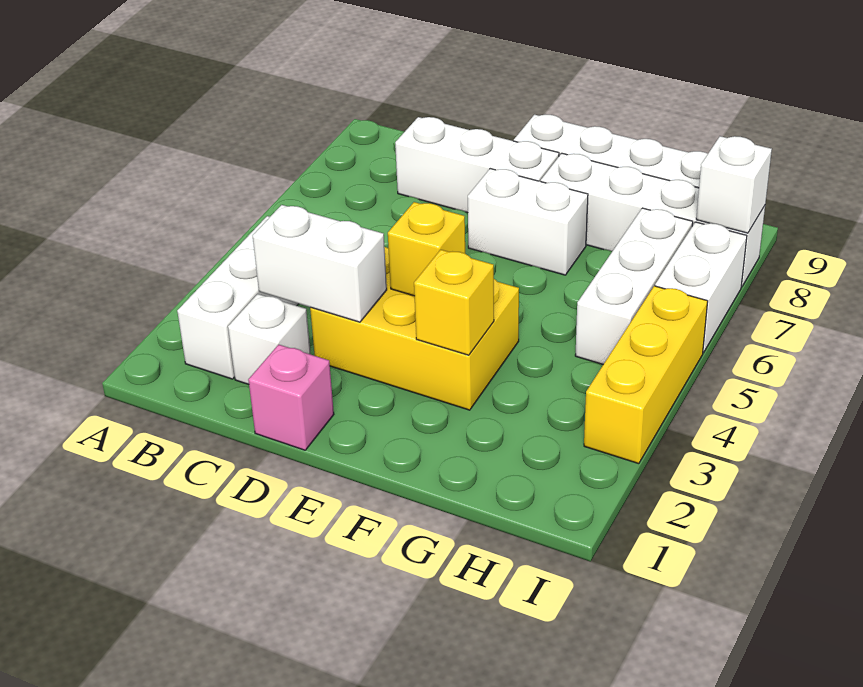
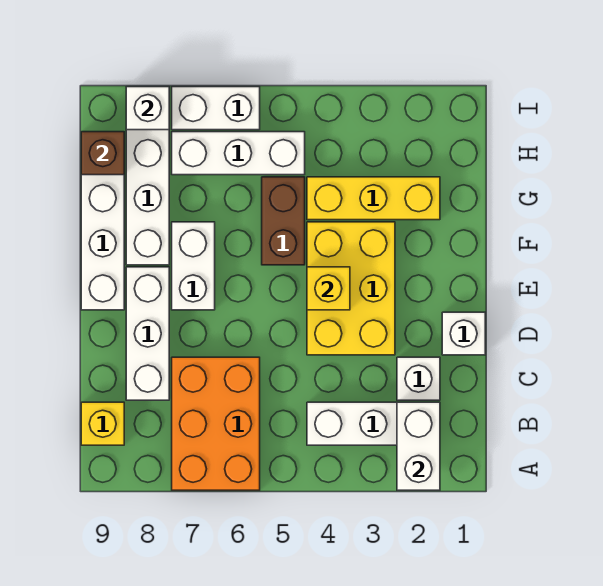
none -> orange brick A6:C7 level 1
white brick C3:D3 level 2 -> white brick A2:B2 level 2
pink brick D1 level 1 -> white brick D1 level 1
yellow brick F3 level 2 -> yellow brick B9 level 1
none -> brown brick F5:G5 level 1
none -> brown brick H9 level 2
yellow brick I3:I5 level 1 -> yellow brick G2:G4 level 1

